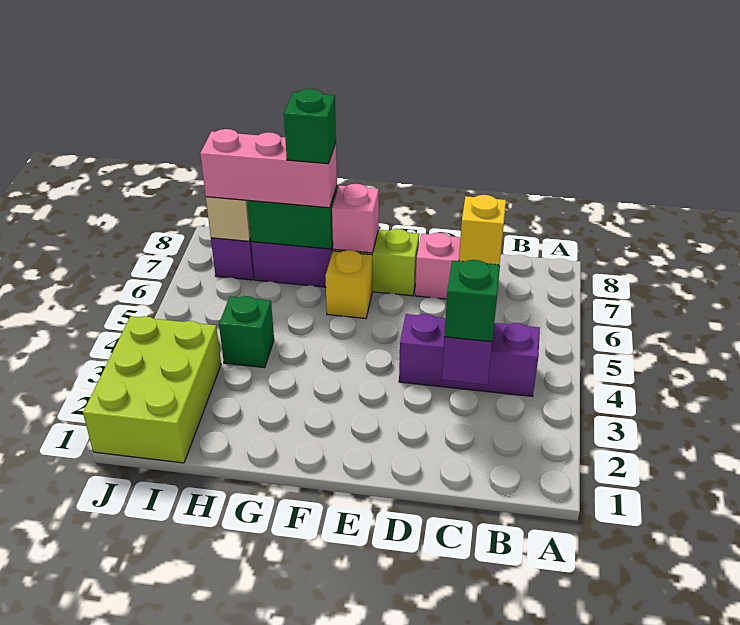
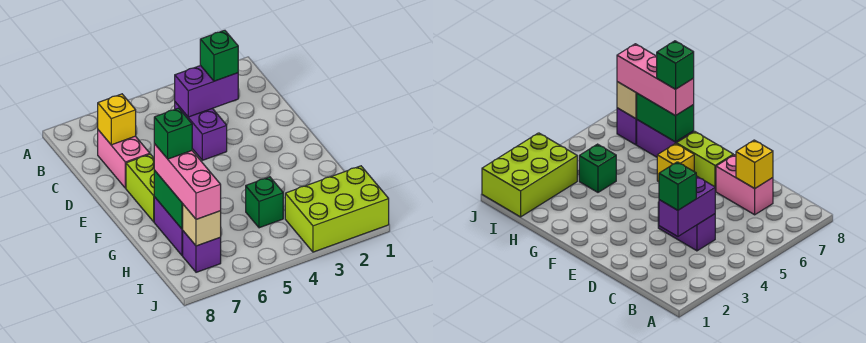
purple brick B4:D4 level 1 -> purple brick C4:D4 level 1
pink brick F7 level 2 -> none

